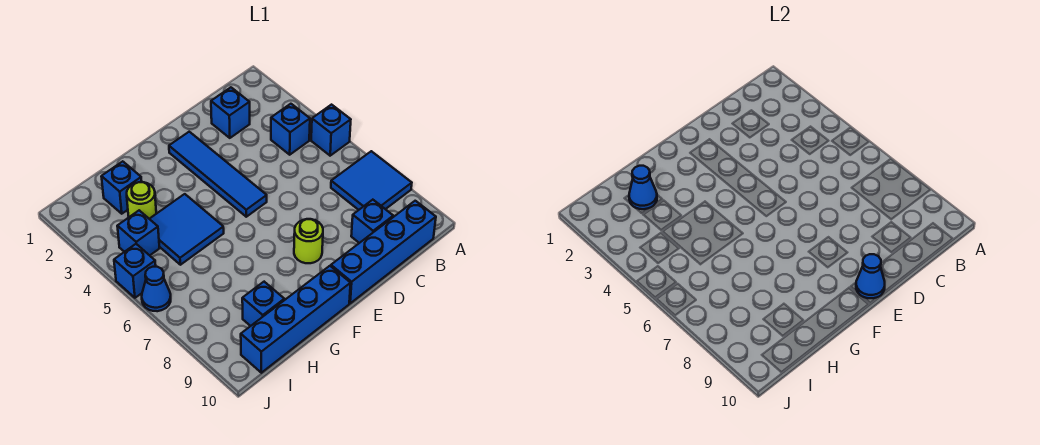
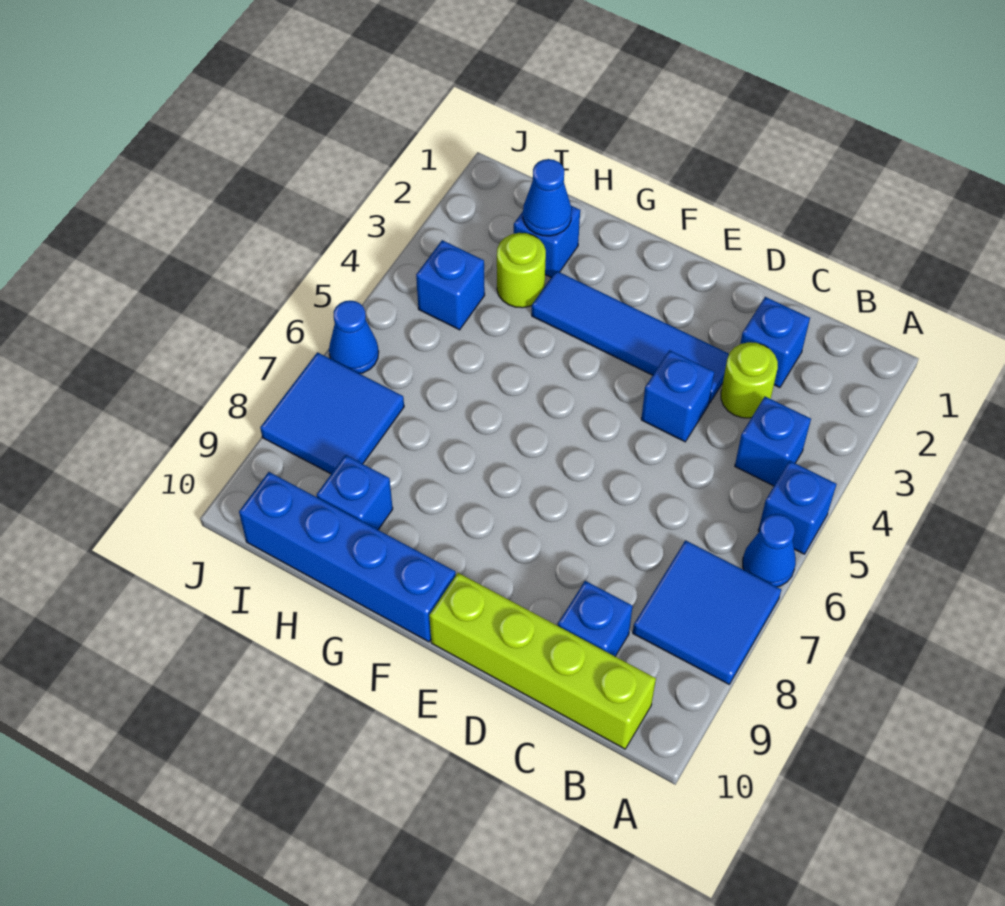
blue brick B10:E10 level 1 -> lime brick B10:E10 level 1
blue tile E2:E5 level 1 -> blue tile D3:G3 level 1
lime round brick E8 level 1 -> lime round brick C3 level 1
blue cone E10 level 2 -> blue cone A6 level 1
blue tile G4:H5 level 1 -> blue tile I7:J8 level 1
blue brick J5 level 1 -> blue brick D4 level 1

